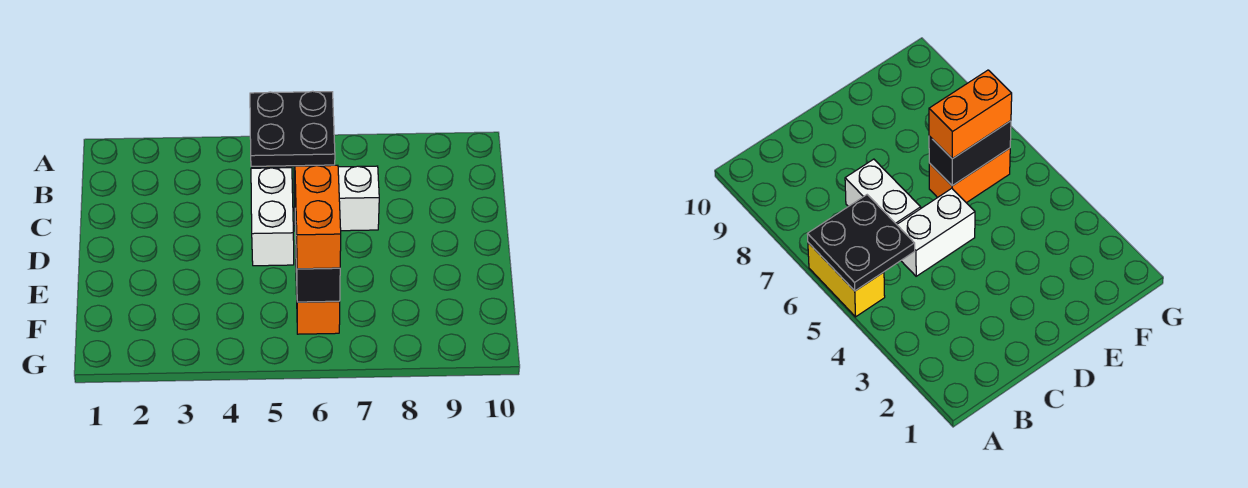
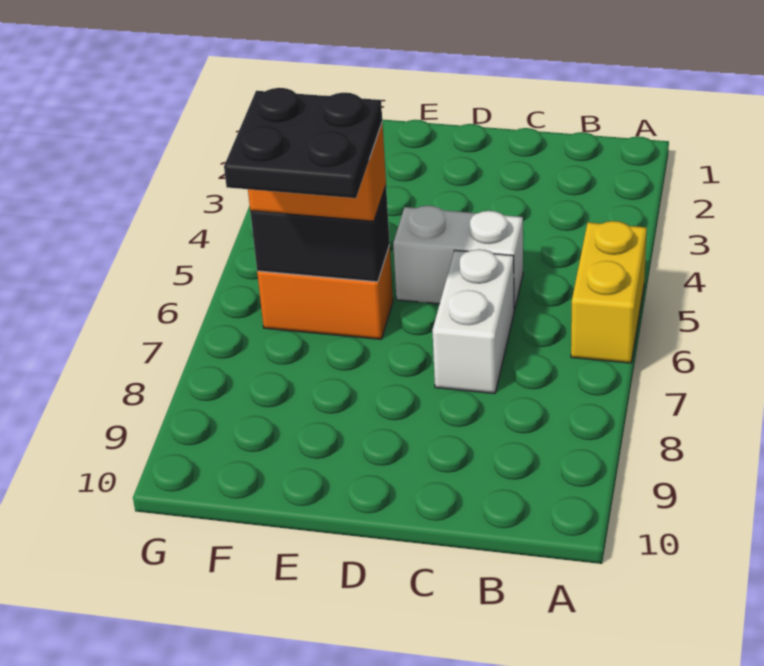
black plate A5:B6 level 2 -> black plate E6:F7 level 4

